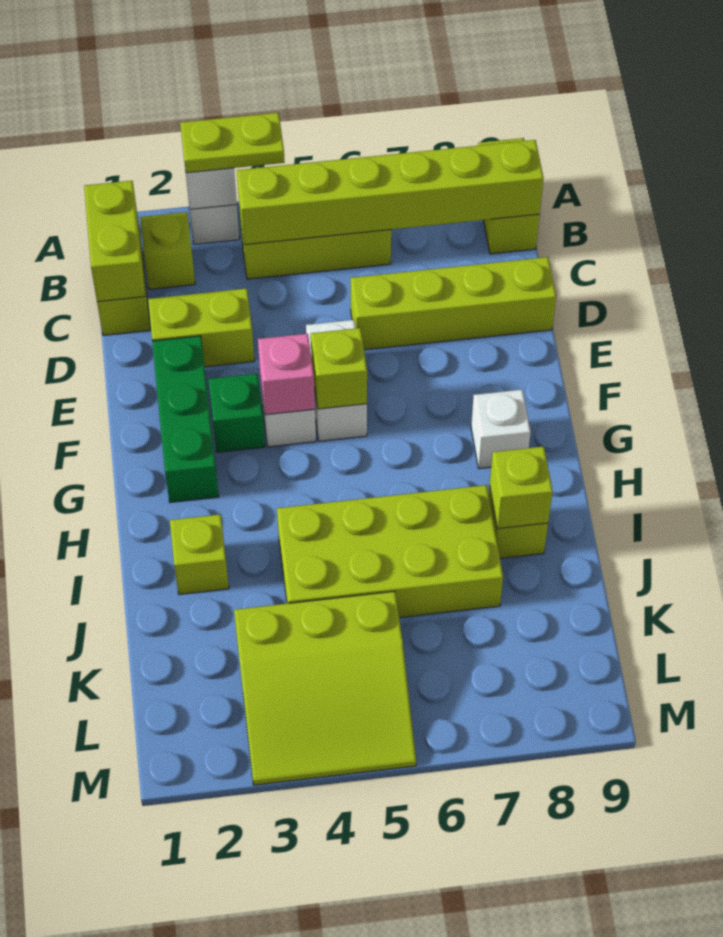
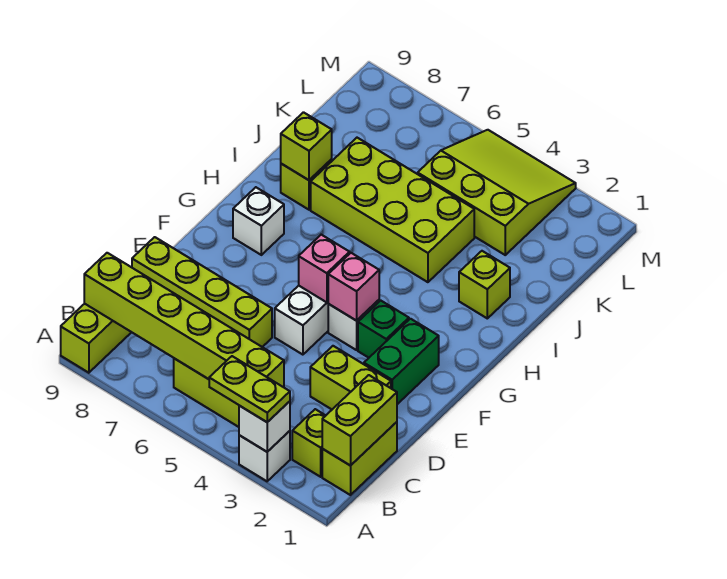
green brick E2:G2 level 1 -> green brick E2:F2 level 1
lime brick F5 level 2 -> pink brick F5 level 2

